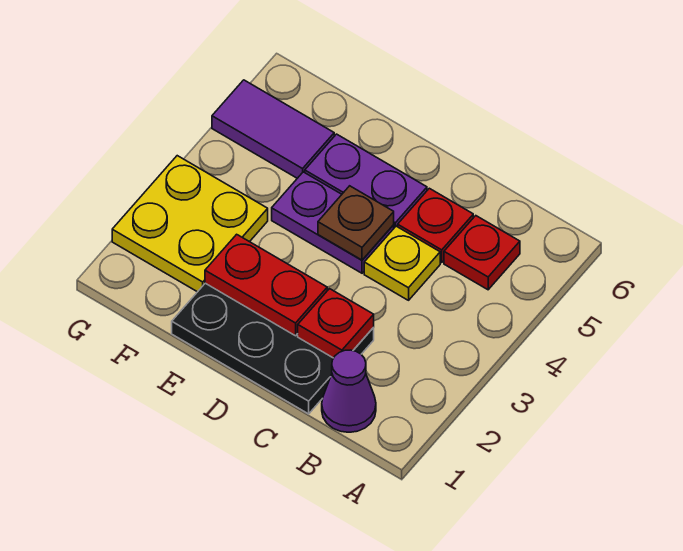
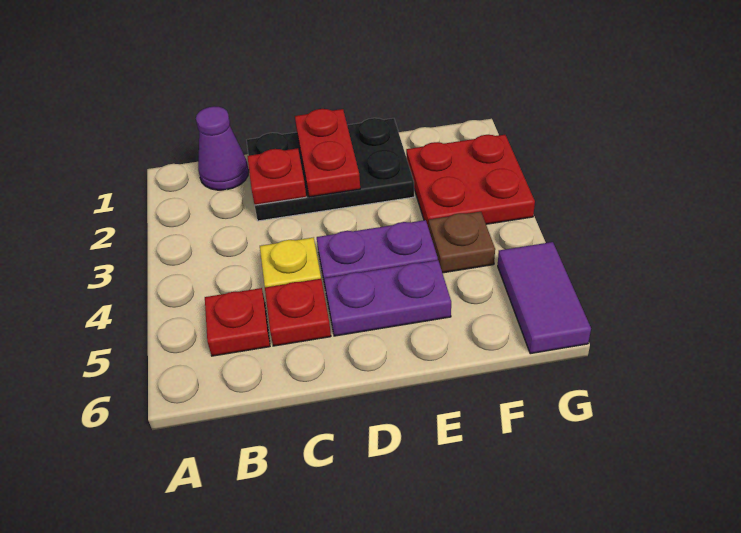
red plate D2:E2 level 2 -> red plate D1:D2 level 2
brown plate D4 level 2 -> brown plate F4 level 1
yellow plate F2:G3 level 1 -> red plate F2:G3 level 1
purple tile F5:G5 level 1 -> purple tile G5:G6 level 1

